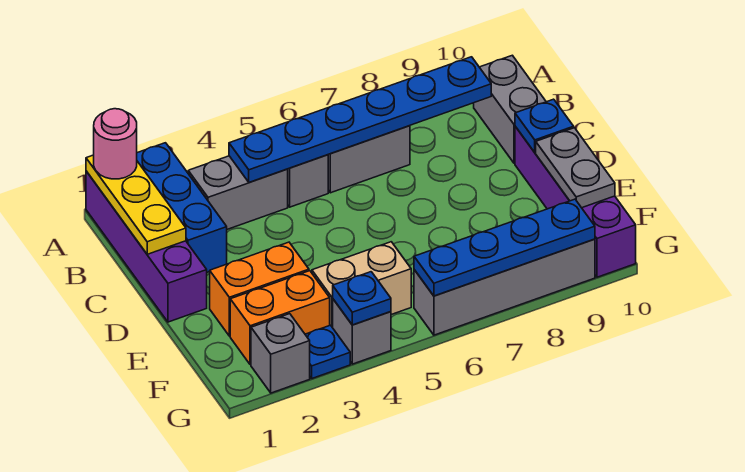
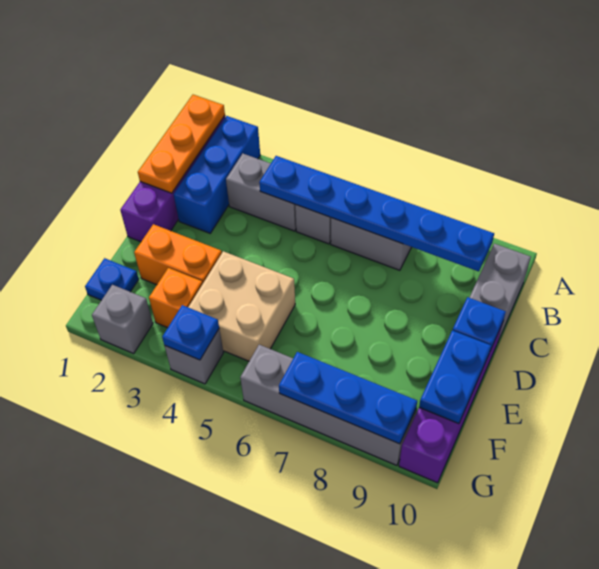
yellow plate A1:C1 level 2 -> orange plate A1:C1 level 2
pink round brick A1 level 3 -> none
grey plate E10:F10 level 2 -> blue plate E10:F10 level 2
orange brick F2:F3 level 1 -> orange brick F3 level 1
tan brick F4:F5 level 1 -> tan brick E4:F5 level 1
blue plate G3 level 1 -> blue plate F1 level 1
blue plate G6:G9 level 2 -> blue plate G7:G9 level 2

